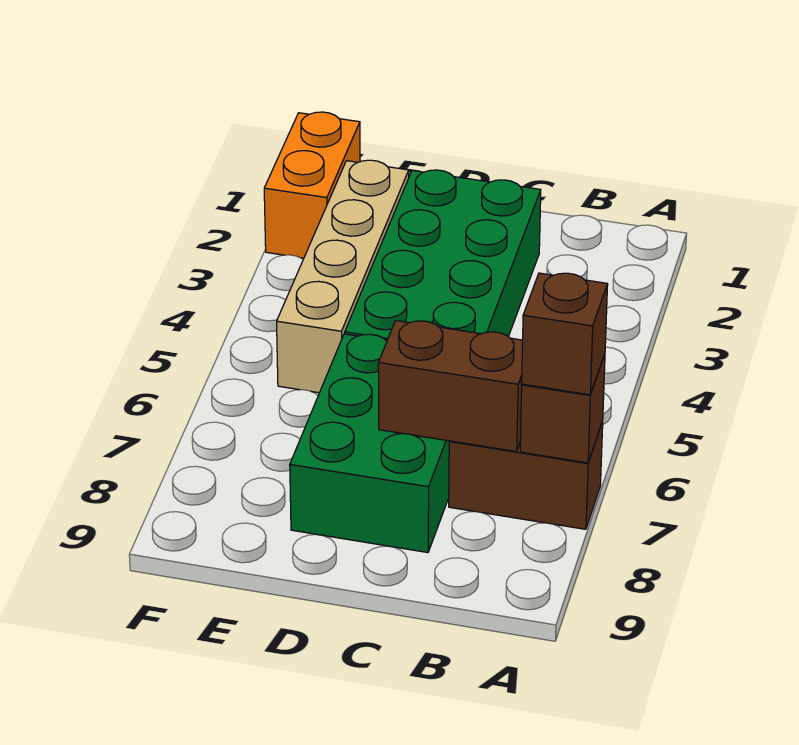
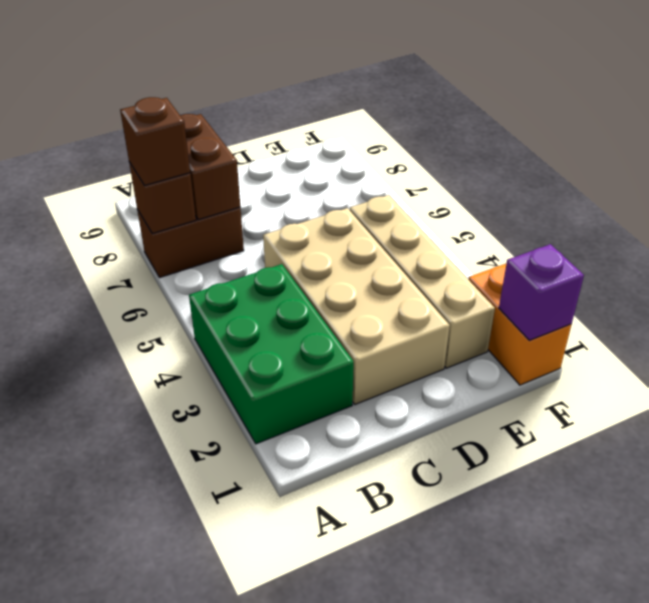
brown brick B7:C7 level 2 -> brown brick B7:B8 level 2
green brick C2:D5 level 1 -> tan brick C2:D5 level 1
green brick C6:D8 level 1 -> green brick A2:B4 level 1
none -> purple brick F1 level 2

